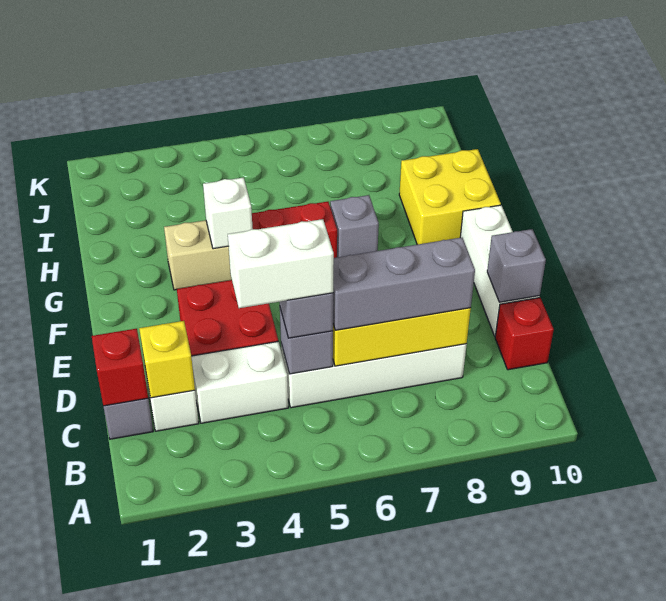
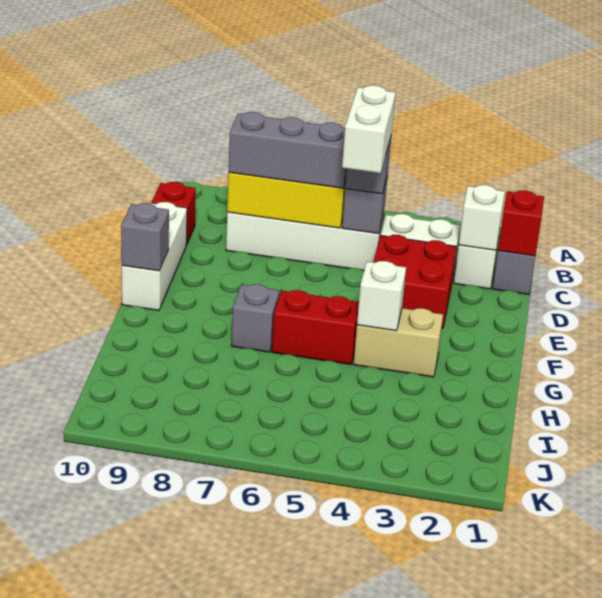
yellow brick C2 level 2 -> white brick C2 level 2
white brick C4:C5 level 4 -> white brick C5:D5 level 4
grey brick D10 level 2 -> grey brick F10 level 2
yellow brick G9:H10 level 1 -> none

